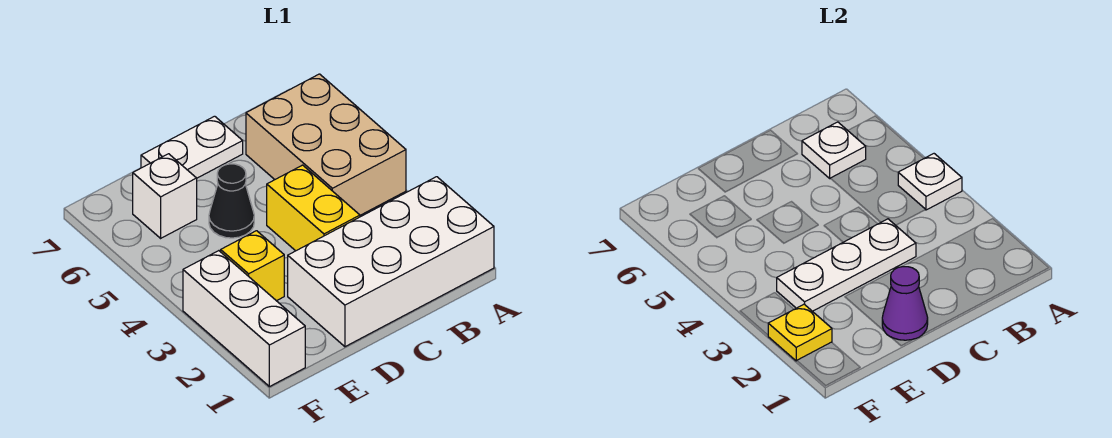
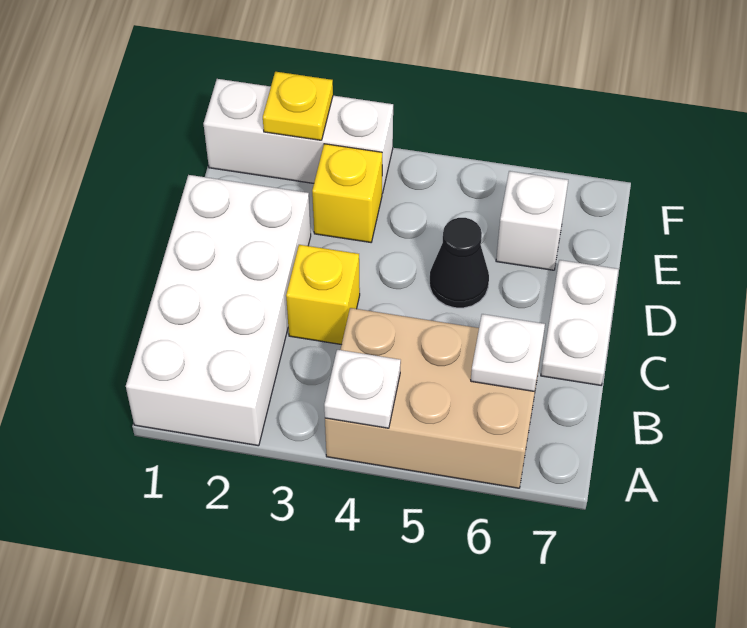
yellow brick C3:C4 level 1 -> yellow brick C3 level 1
white plate C3:E3 level 2 -> none
purple cone D1 level 2 -> none

